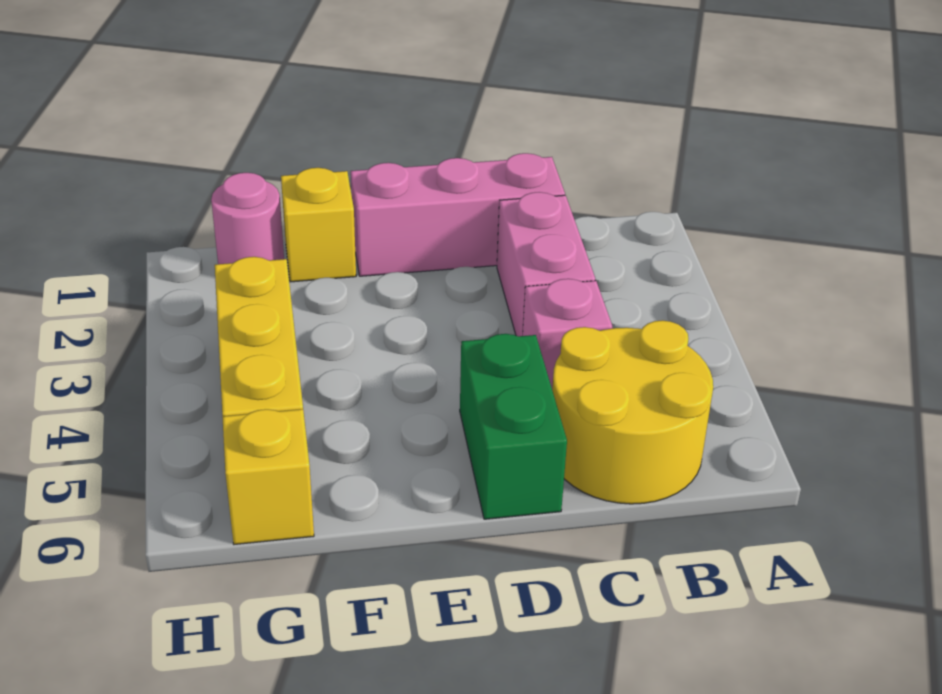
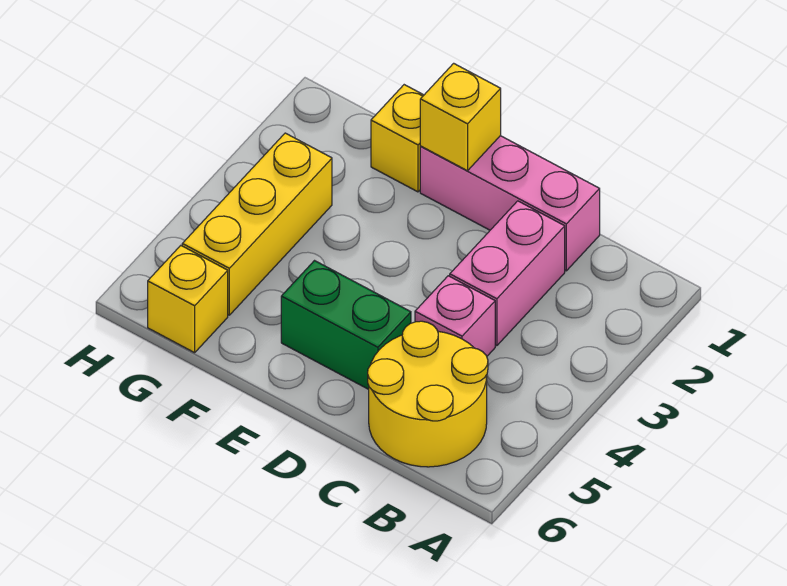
green brick D5:D6 level 1 -> green brick D5:E5 level 1
none -> yellow brick E1 level 2
pink round brick G1 level 1 -> none

